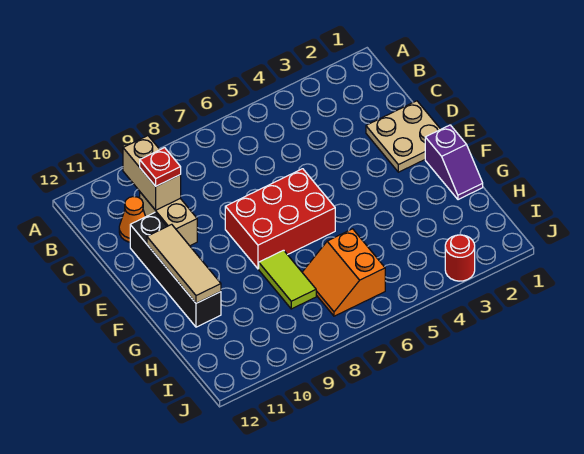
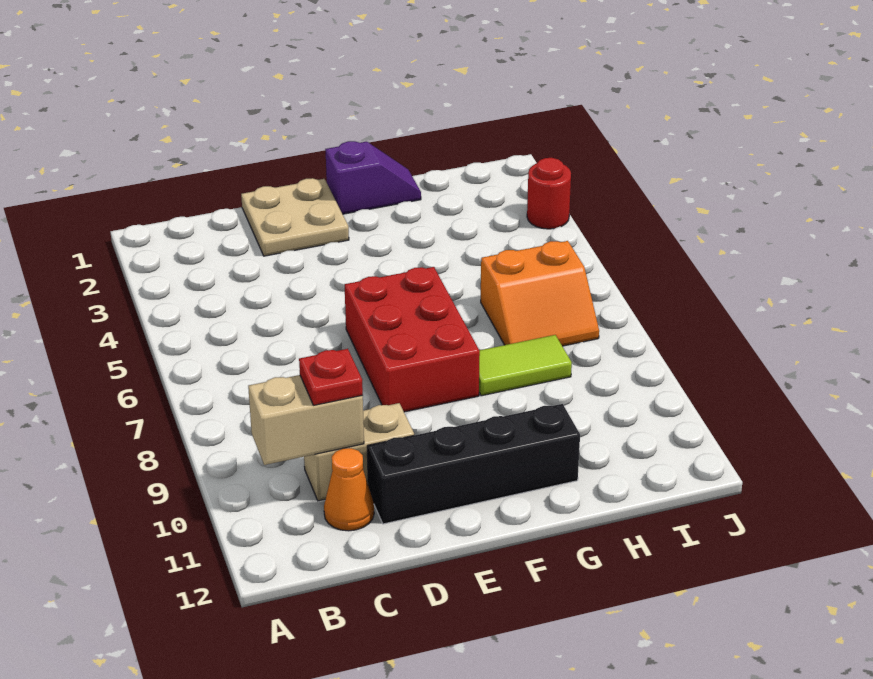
tan tile E11:G11 level 2 -> none

